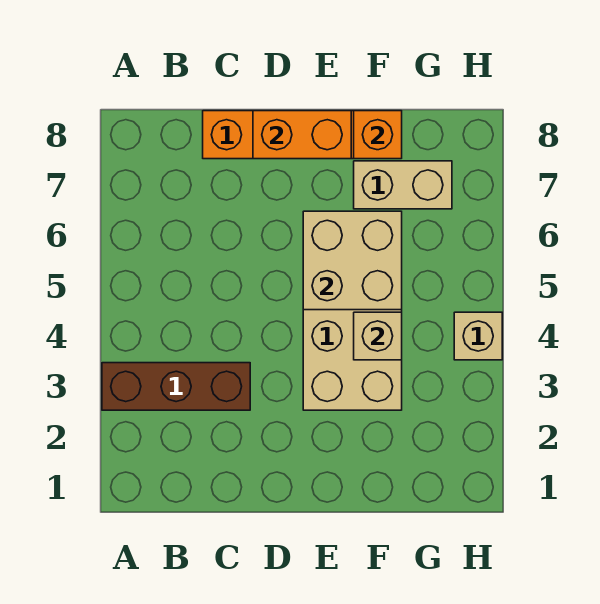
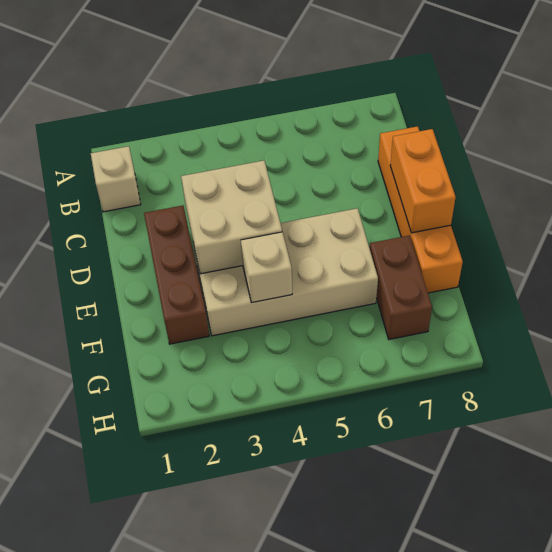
brown brick A3:C3 level 1 -> brown brick D2:F2 level 1
tan brick E5:F6 level 2 -> tan brick D3:E4 level 2
tan brick F7:G7 level 1 -> brown brick F7:G7 level 1
orange brick F8 level 2 -> none
tan brick H4 level 1 -> tan brick B1 level 1

